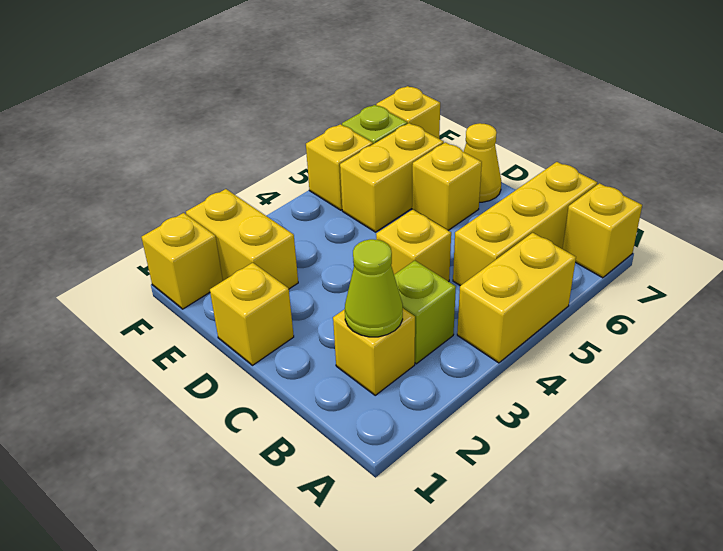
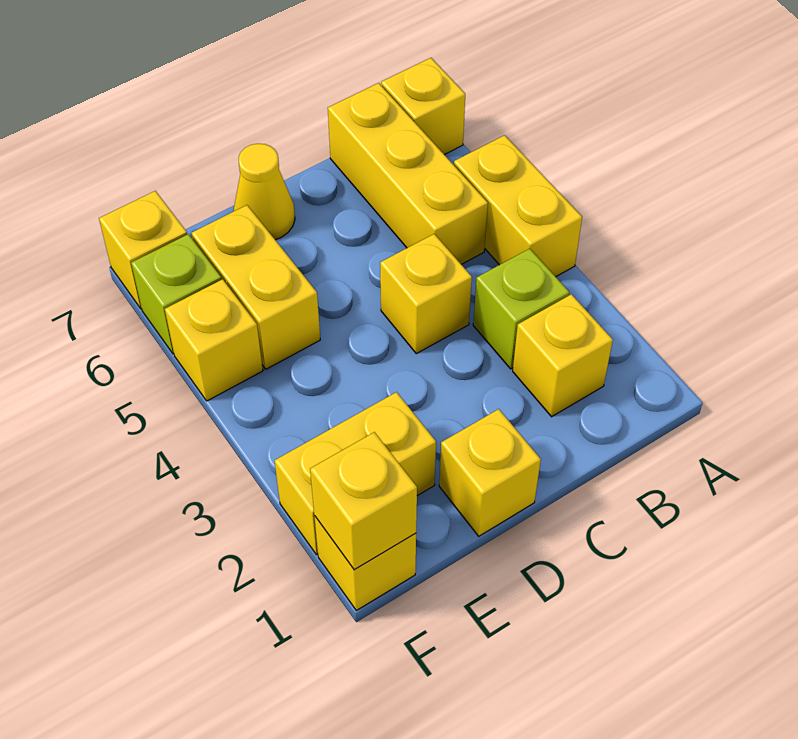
lime cone B2 level 2 -> none
yellow brick D6 level 1 -> yellow brick F1 level 2

